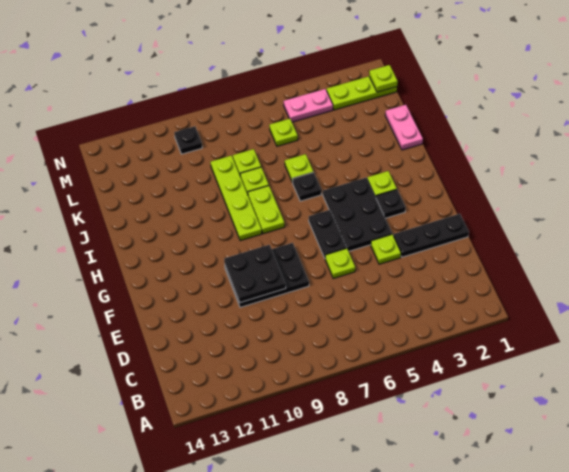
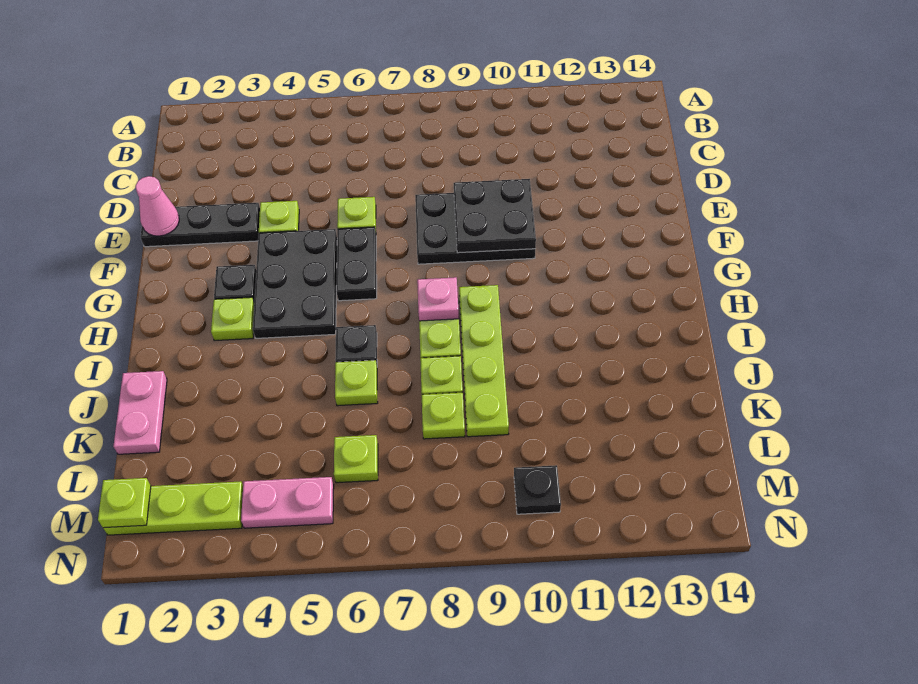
none -> pink cone E1 level 2
none -> pink plate H8 level 2

